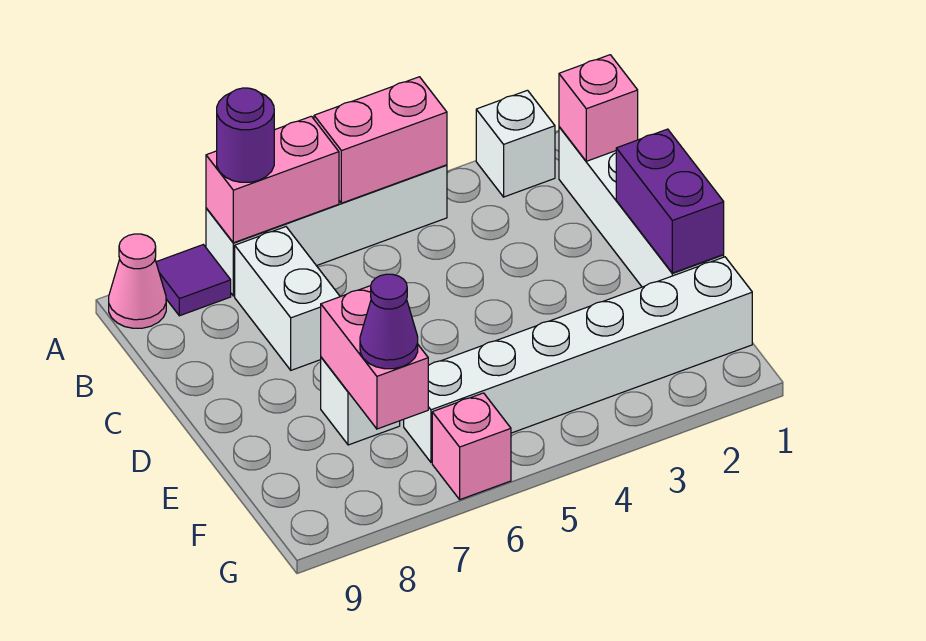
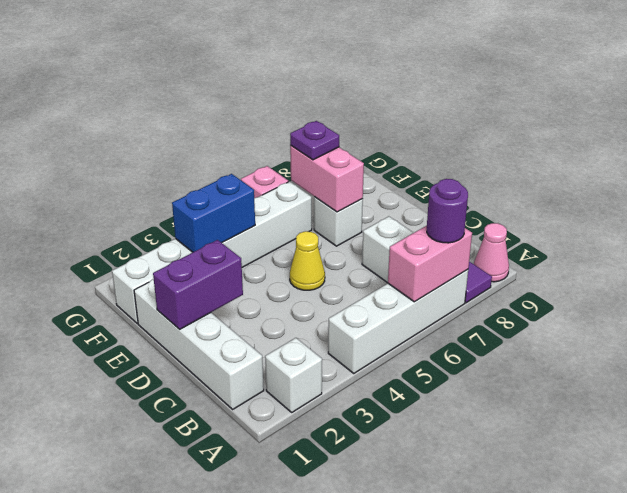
pink brick A4:A5 level 2 -> none
pink brick B1 level 2 -> none
purple brick D1:E1 level 2 -> purple brick D1:D2 level 2
none -> yellow cone D5 level 1
none -> blue brick F3:F4 level 2
purple cone F7 level 3 -> purple plate F7 level 3

